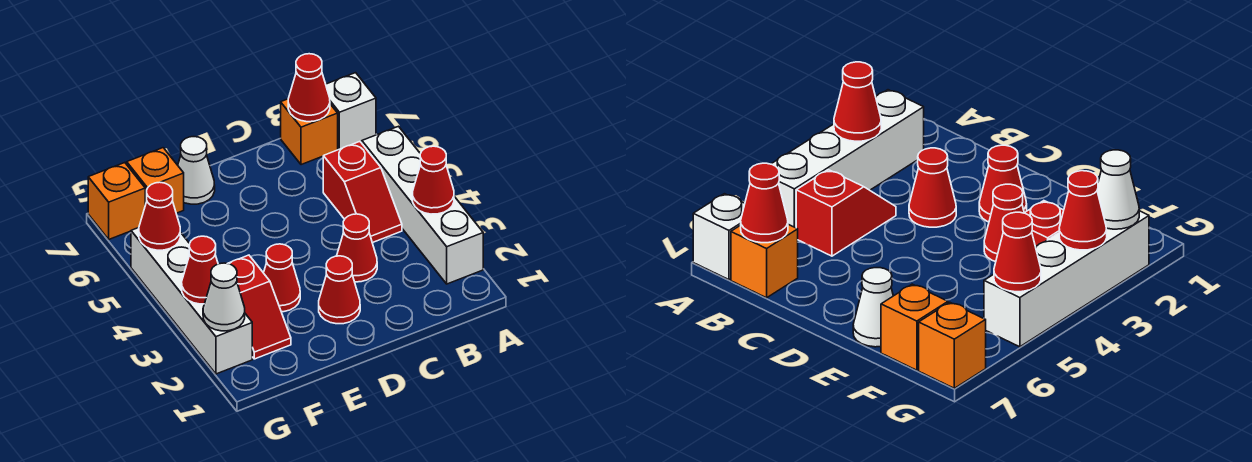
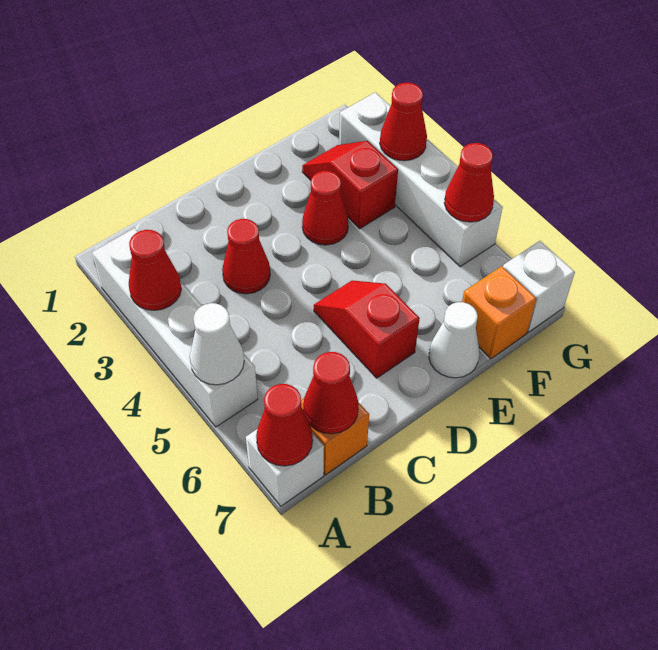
red slope B4:B5 level 1 top 5 -> red slope D5:D6 level 1 top 6
red cone D2 level 1 -> red cone A7 level 2
white cone G2 level 2 -> white cone A5 level 2
orange brick G7 level 1 -> white brick G7 level 1

